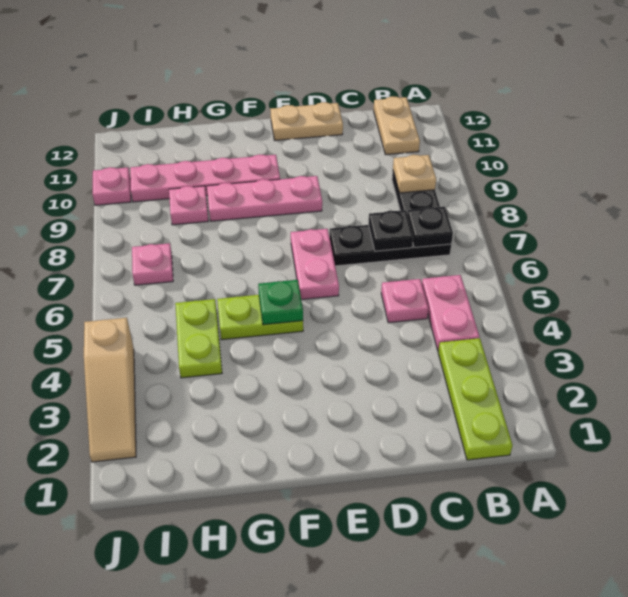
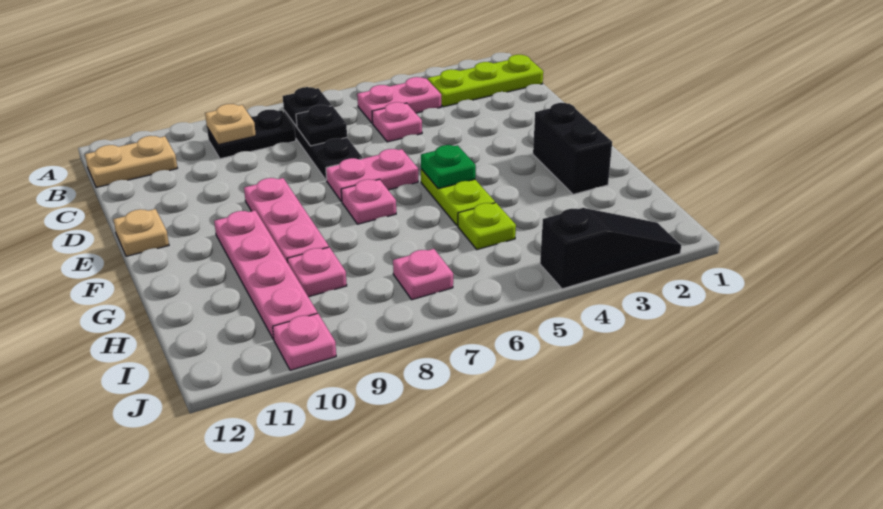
tan plate D12:E12 level 1 -> tan plate E12 level 1
none -> black brick F2:G2 level 1
none -> pink plate F7 level 1
lime plate H4:H5 level 1 -> lime plate H5 level 1
tan slope J2:J4 level 1 top 4 -> black slope J2:J4 level 1 top 4

